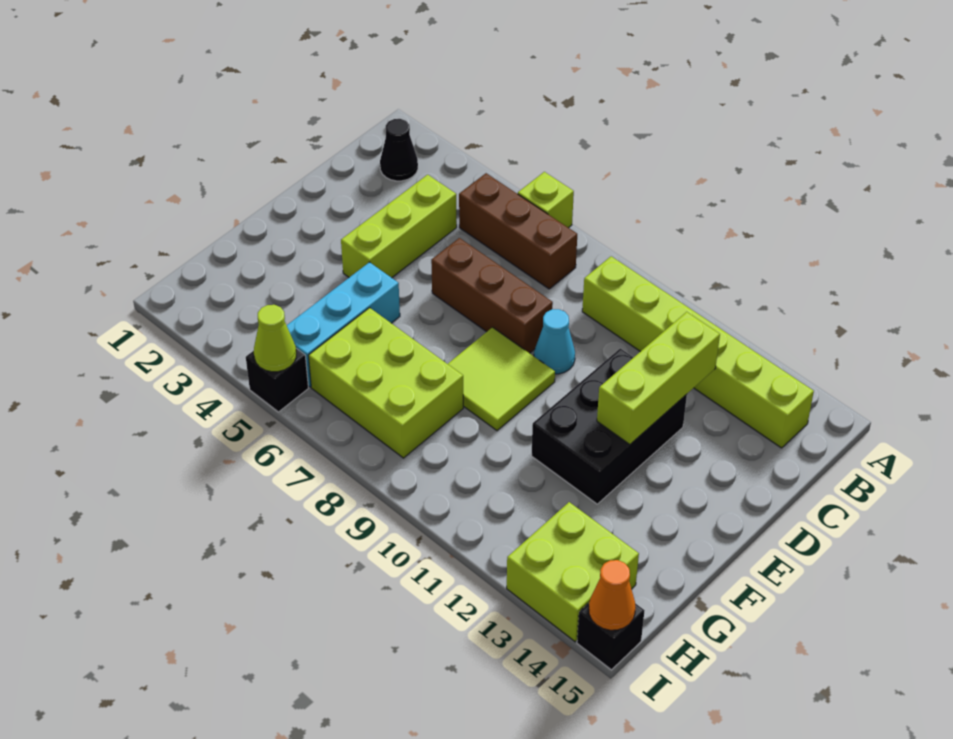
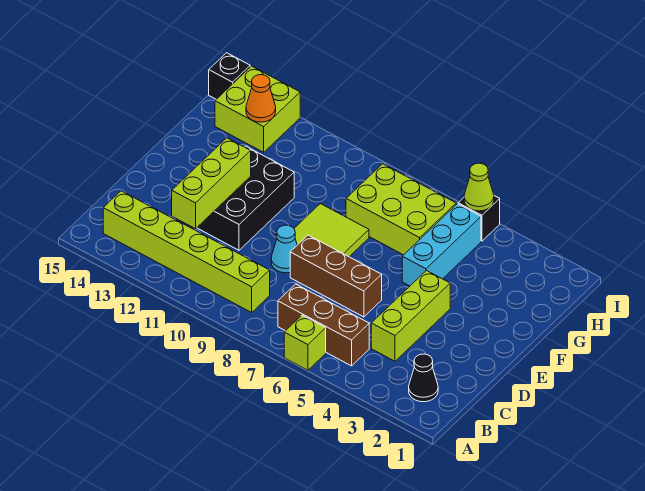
orange cone I15 level 2 -> orange cone H13 level 2

